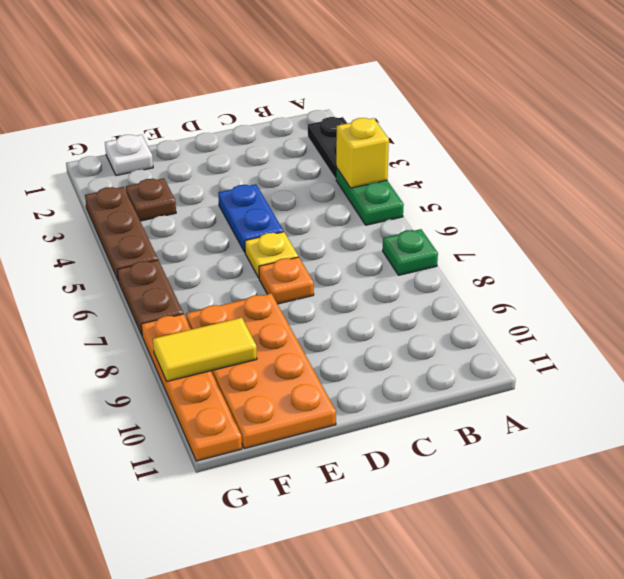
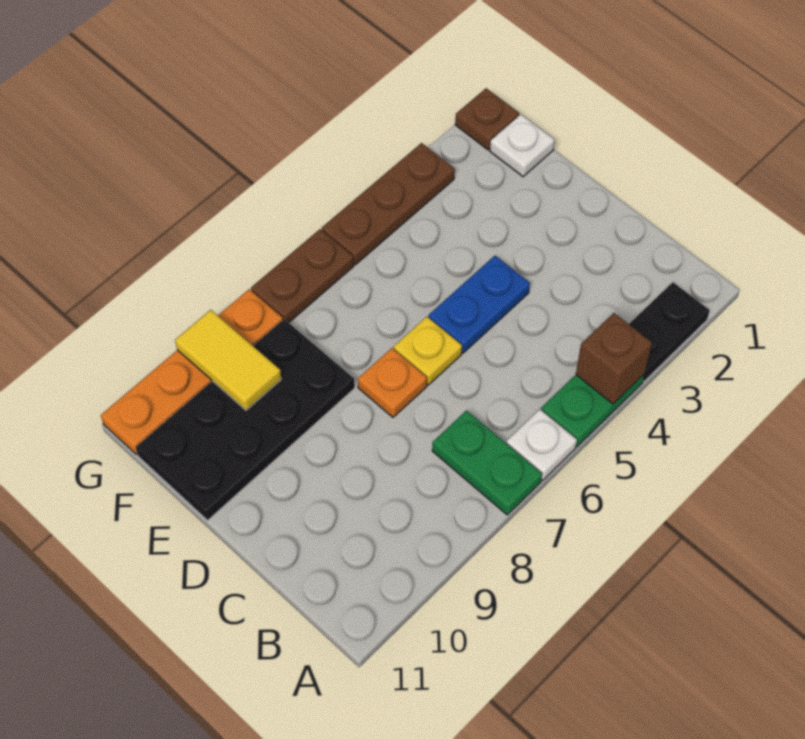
yellow brick A4 level 2 -> brown brick A4 level 2
none -> white plate A6 level 1
green plate A7 level 1 -> green plate A7:B7 level 1
orange plate E8:F11 level 1 -> black plate E8:F11 level 1
brown plate F3 level 1 -> brown plate G1 level 1

